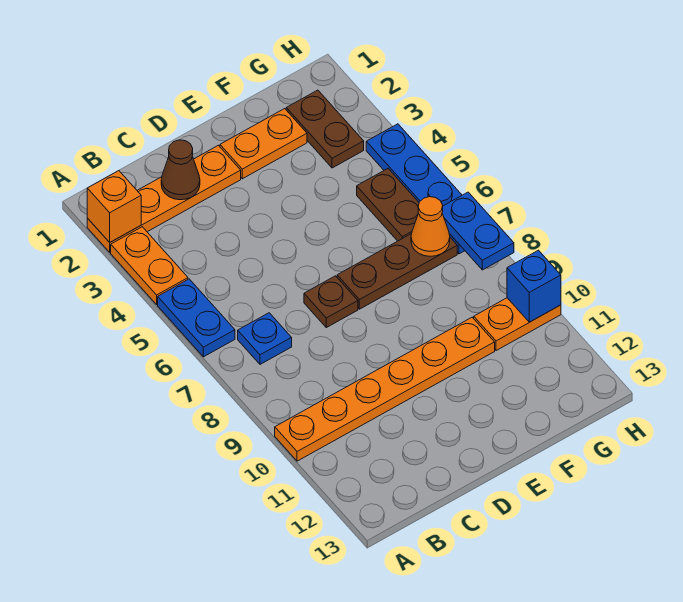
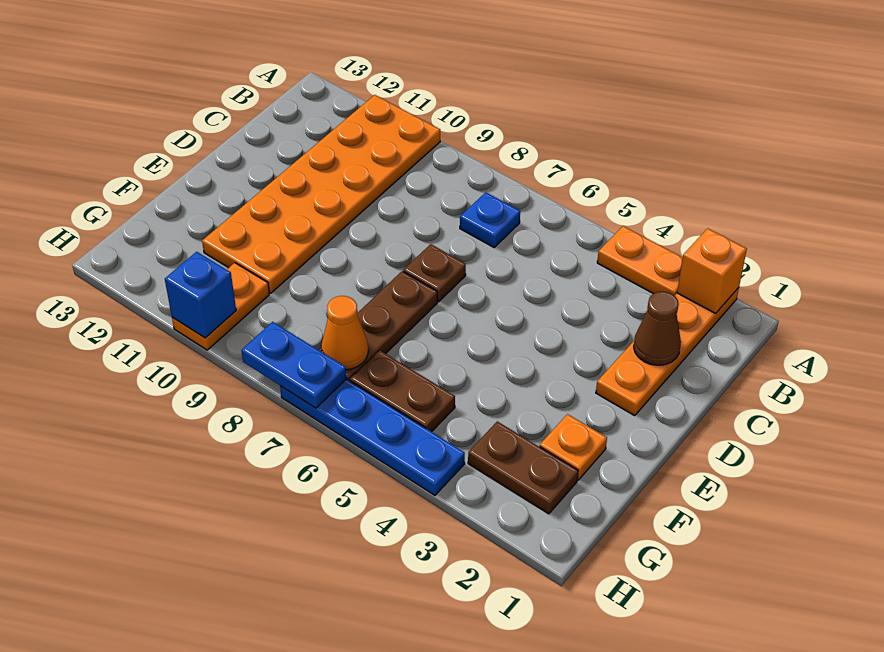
blue plate A5:A6 level 1 -> none
orange plate A10:F10 level 1 -> orange plate A10:F11 level 1
orange plate E2:F2 level 1 -> orange plate F2 level 1

